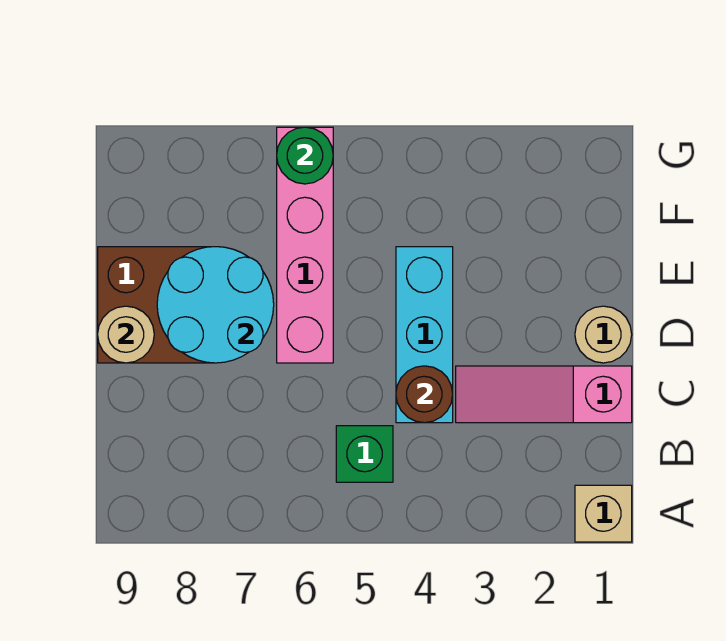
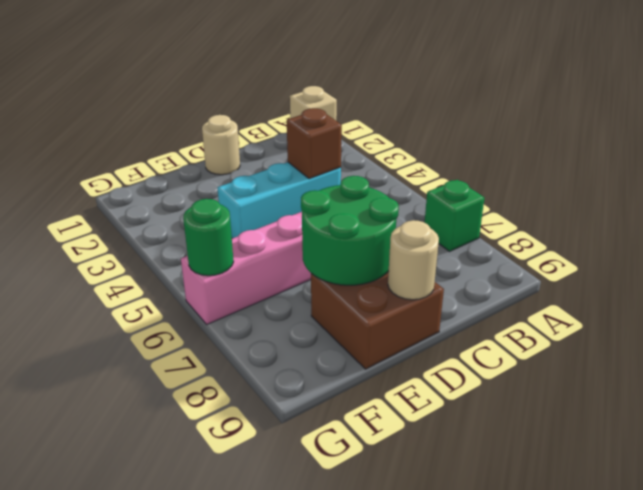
green brick B5 level 1 -> green brick A7 level 1
pink slope C1:C3 level 1 top 1 -> none
brown round brick C4 level 2 -> brown brick C4 level 2
cyan round brick D7:E8 level 2 -> green round brick D7:E8 level 2

